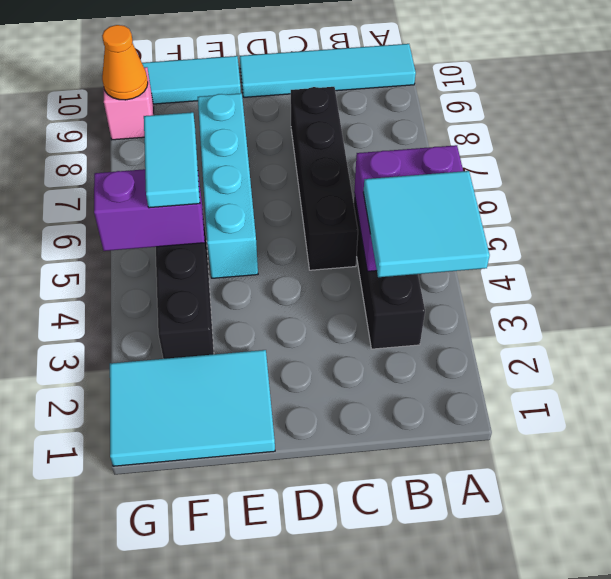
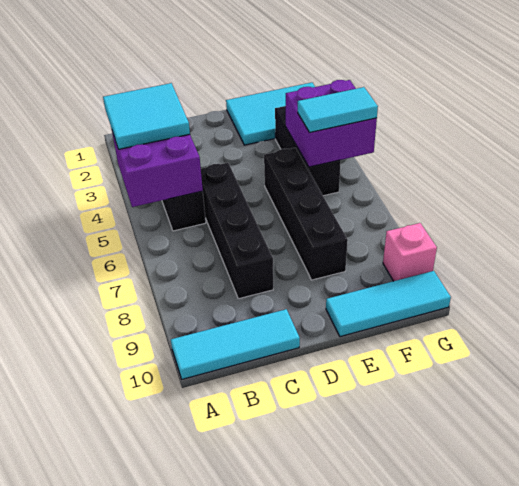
cyan tile A10:D10 level 1 -> cyan tile A10:C10 level 1
cyan brick E5:E8 level 1 -> black brick E5:E8 level 1
purple brick F5:G5 level 2 -> purple brick F4:G5 level 2
cyan tile F5:F6 level 3 -> cyan tile F5:G5 level 3
orange cone G9 level 2 -> none

